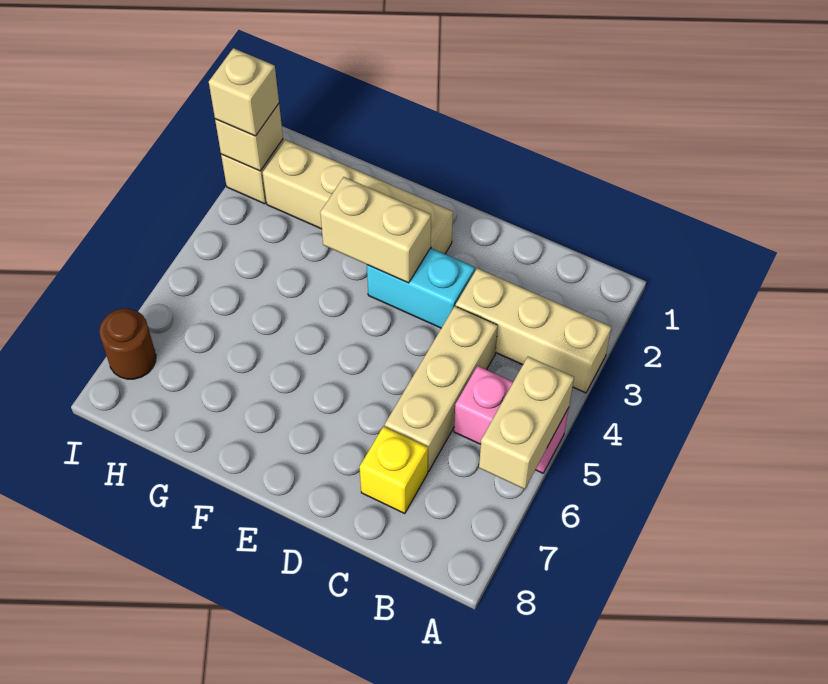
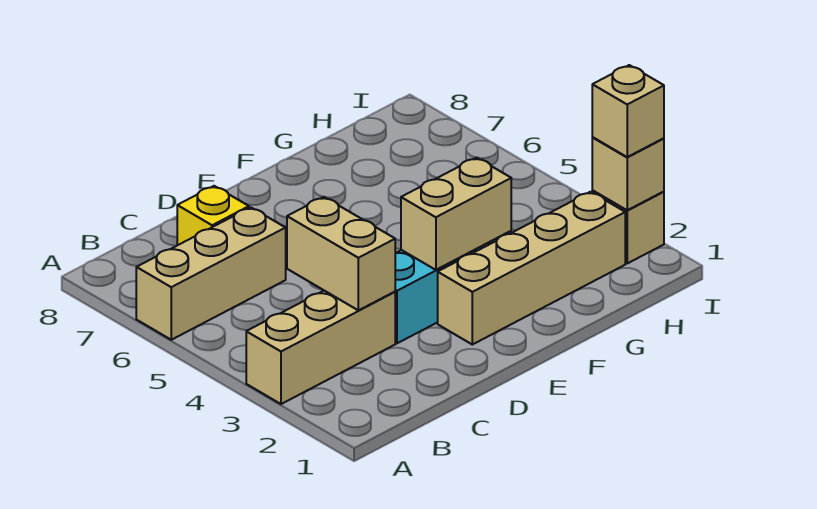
pink brick A5:B5 level 1 -> none
tan brick A5:A6 level 2 -> tan brick C3:C4 level 2
tan brick C4:C6 level 1 -> tan brick A6:C6 level 1
brown round brick I7 level 1 -> none

